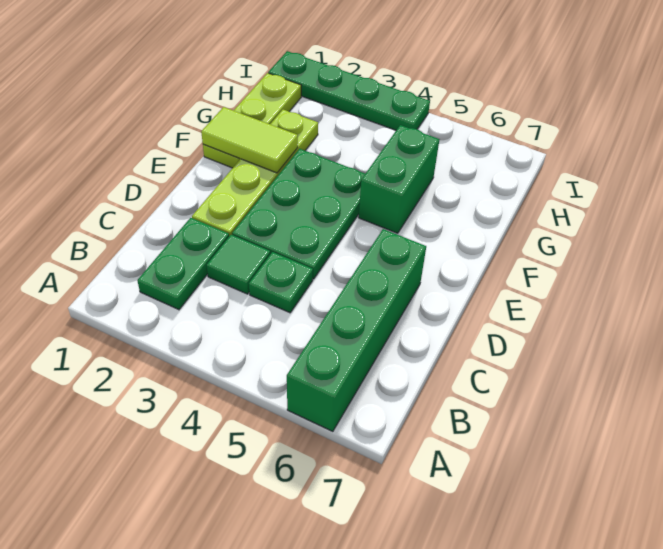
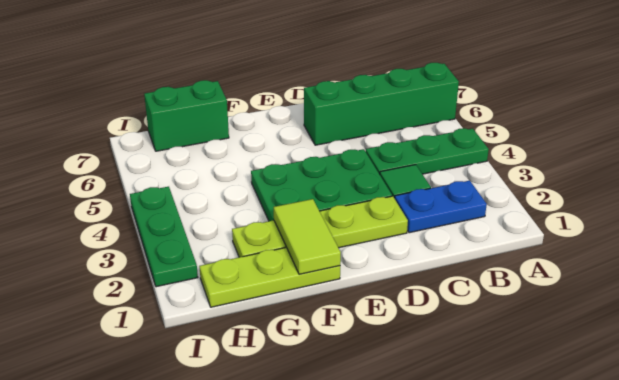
green plate B2:C2 level 1 -> blue plate B2:C2 level 1
green plate C4 level 1 -> green plate A4:C4 level 1
green brick F5:G5 level 1 -> green brick G7:H7 level 1
green plate I1:I4 level 1 -> green plate I2:I4 level 1

